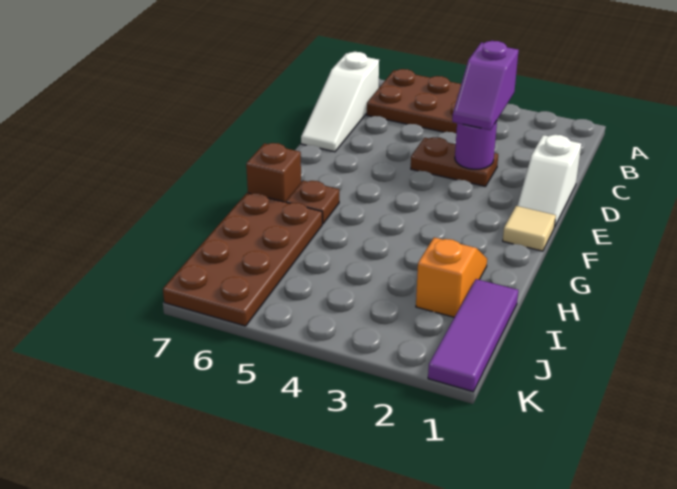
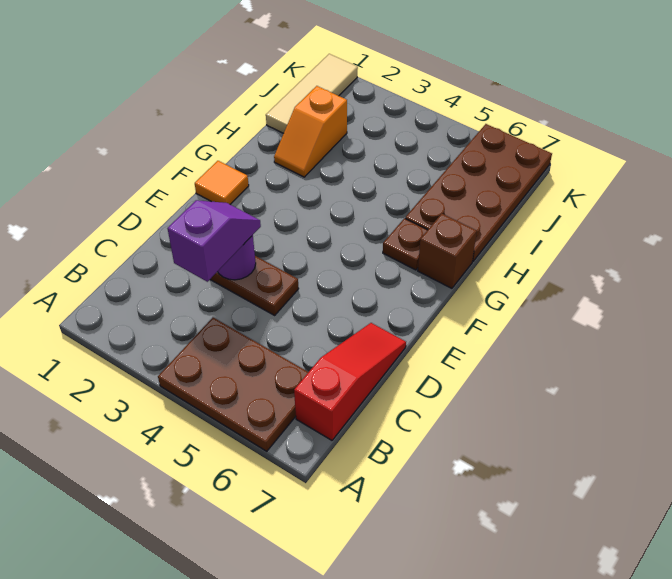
white slope B7:D7 level 1 top B -> red slope B7:D7 level 1 top B
white slope D1:E1 level 1 top D -> none
tan tile F1 level 1 -> orange tile F1 level 1
purple tile I1:K1 level 1 -> tan tile I1:K1 level 1

